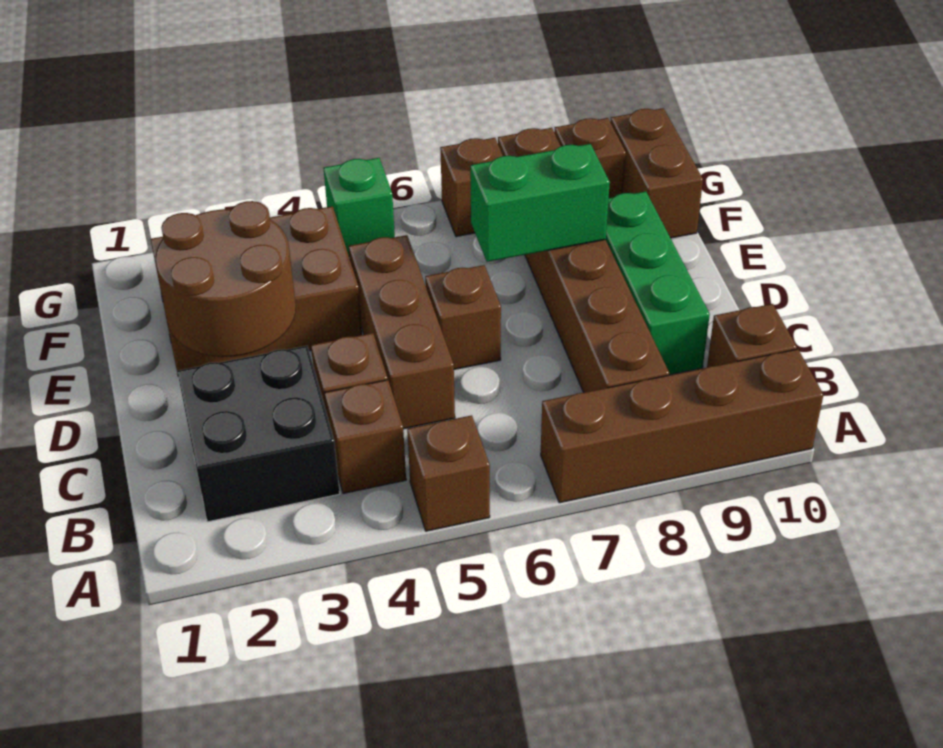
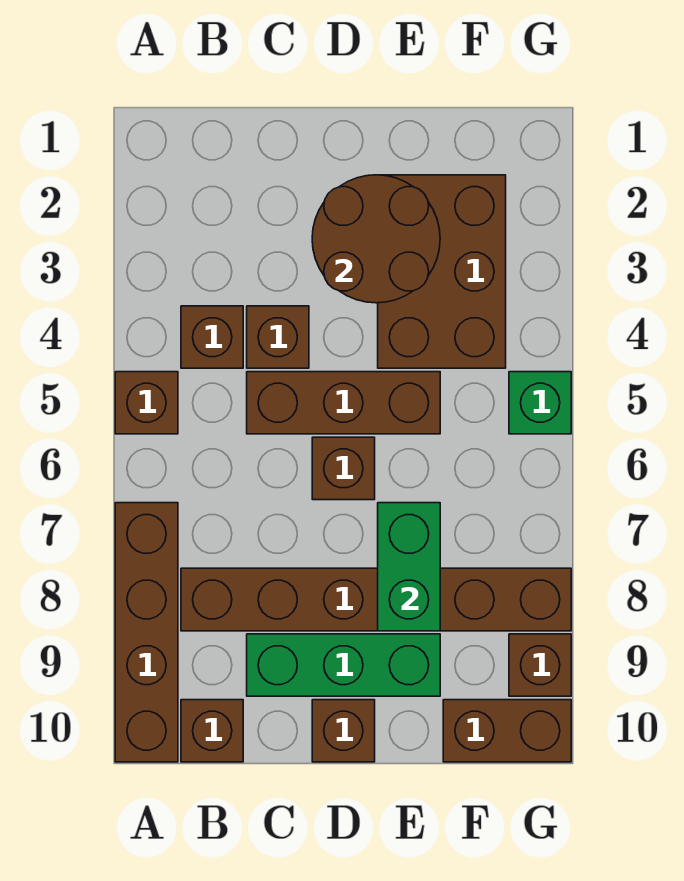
black brick B2:C3 level 1 -> none
brown brick G7 level 1 -> brown brick D10 level 1

